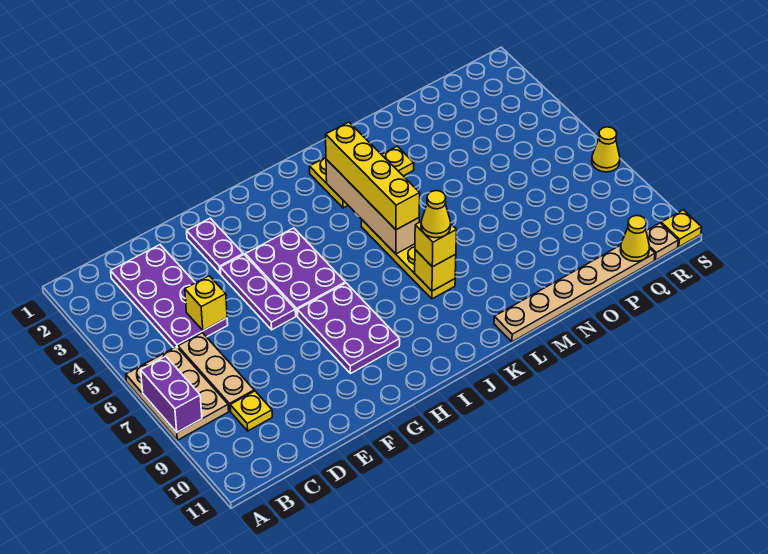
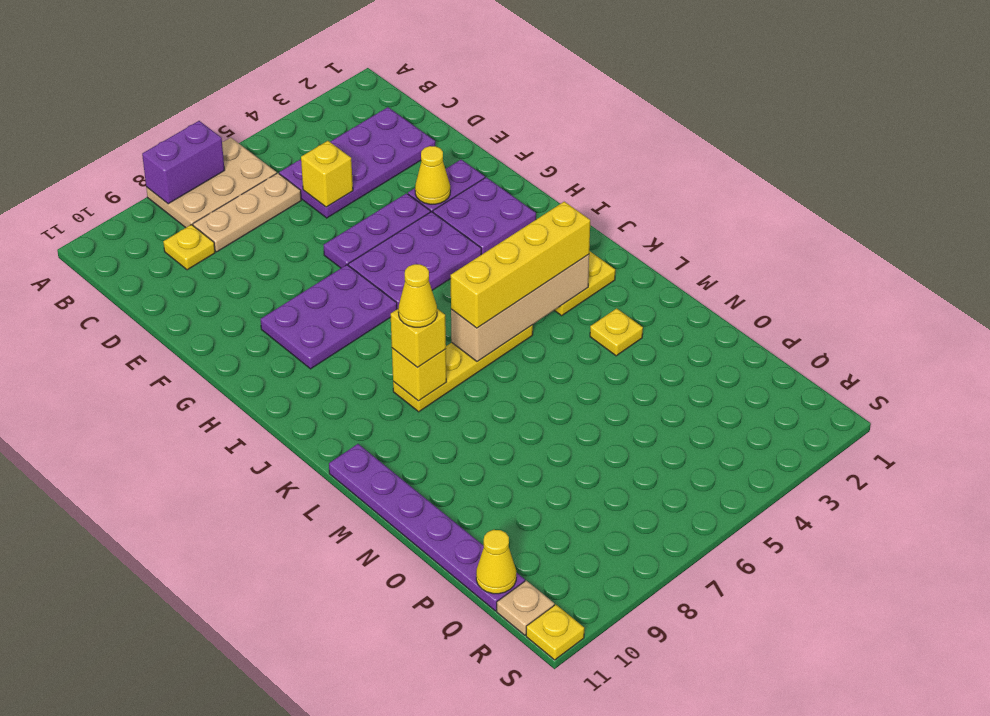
none -> purple plate G2:H3 level 1
tan plate L11:Q11 level 1 -> purple plate L11:Q11 level 1
yellow cone S7 level 1 -> yellow cone F3 level 2

